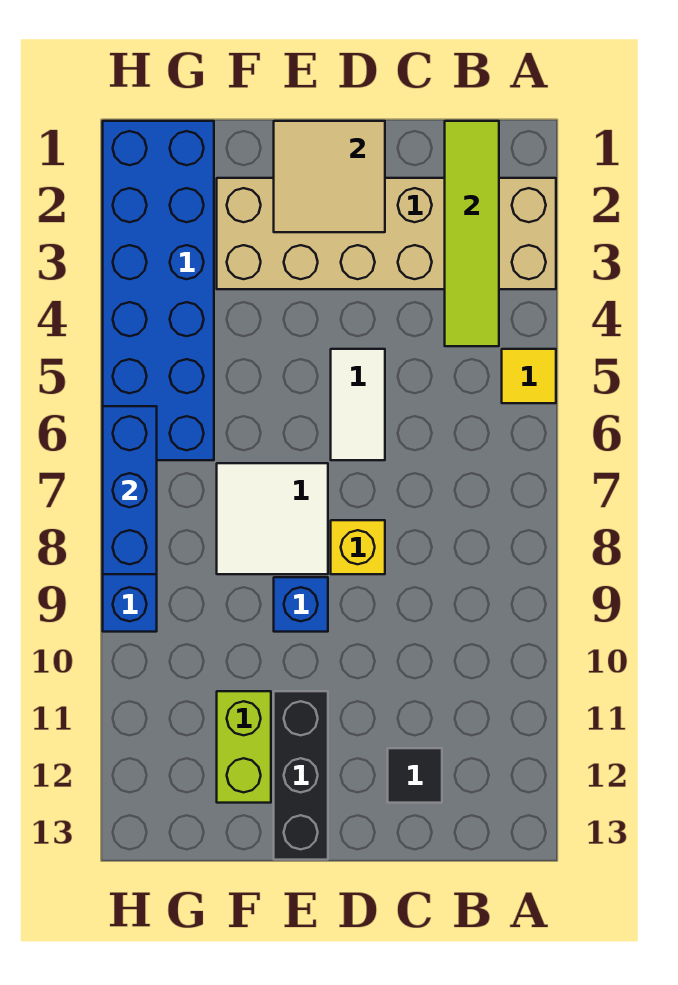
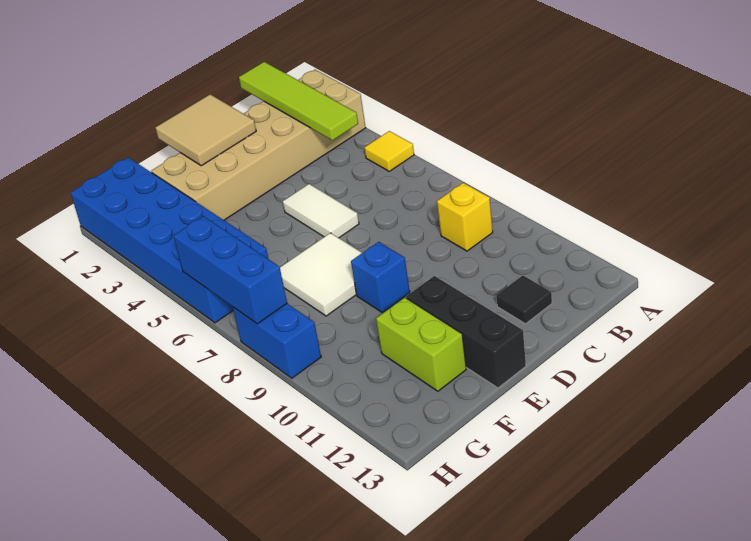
yellow brick D8 level 1 -> yellow brick B9 level 1

